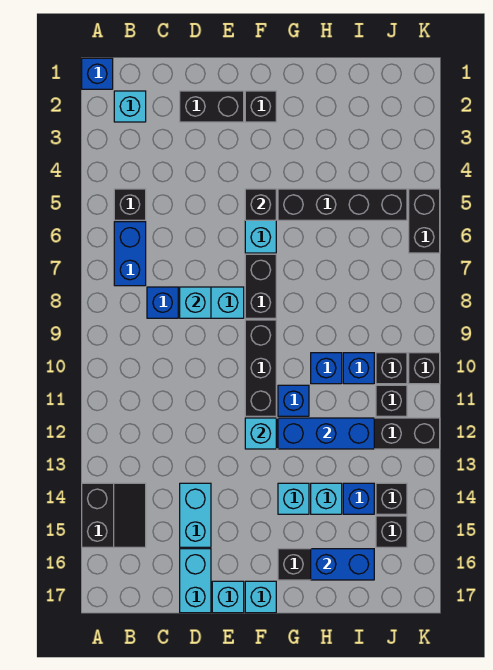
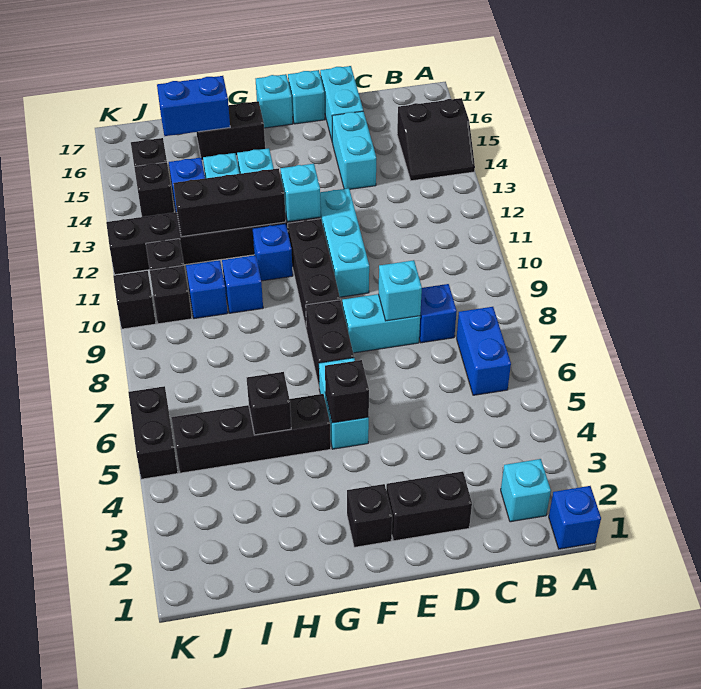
black slope A14:B15 level 1 top A -> black slope A14:B15 level 1 top 15
black brick B5 level 1 -> black brick H5 level 2
none -> cyan brick E10:E12 level 1
blue brick G12:I12 level 2 -> black brick G12:I12 level 2

